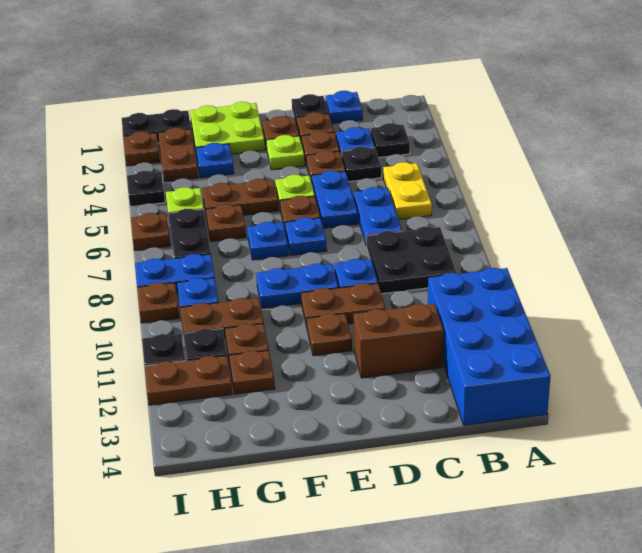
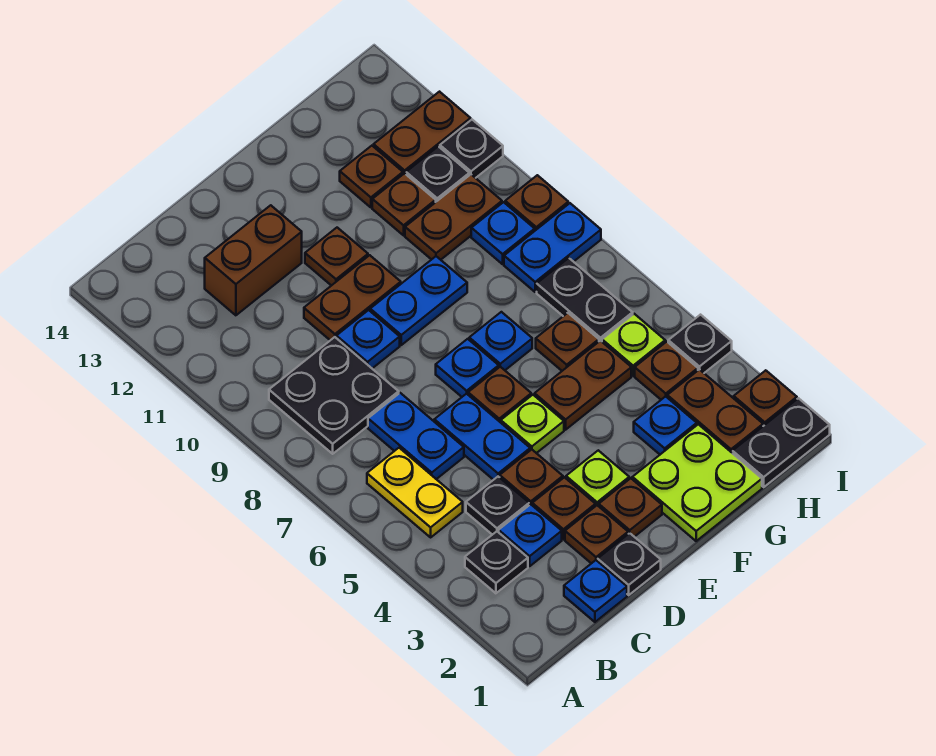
blue brick A11:B14 level 1 -> none
brown plate I6 level 1 -> brown plate H4 level 1

